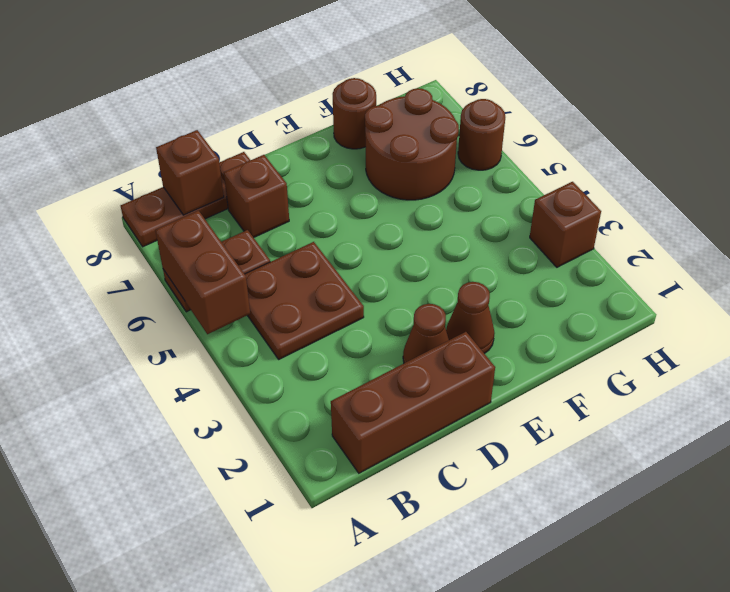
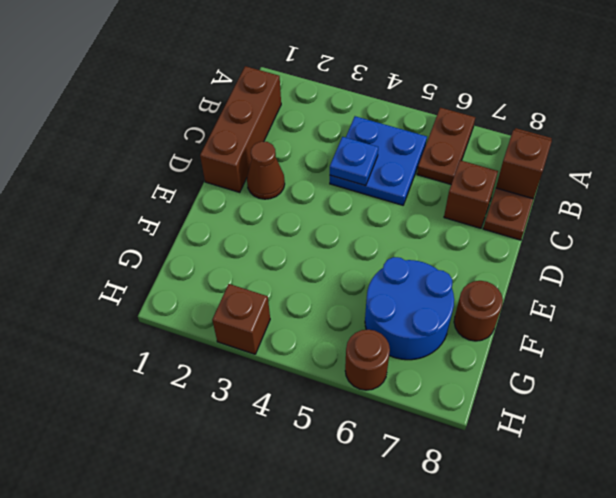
brown brick A5:A6 level 2 -> none
brown plate B4:C5 level 1 -> blue plate B4:C5 level 1
none -> blue plate C4 level 2
brown cone E2 level 1 -> none
brown round brick F6:G7 level 1 -> blue round brick F6:G7 level 1

